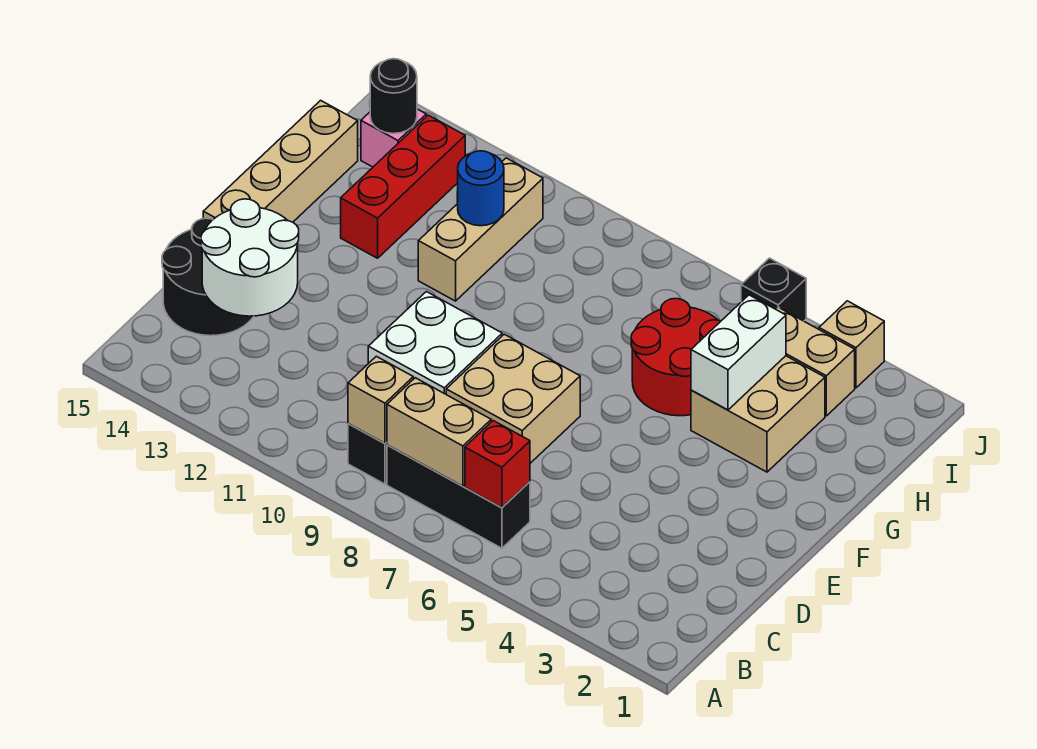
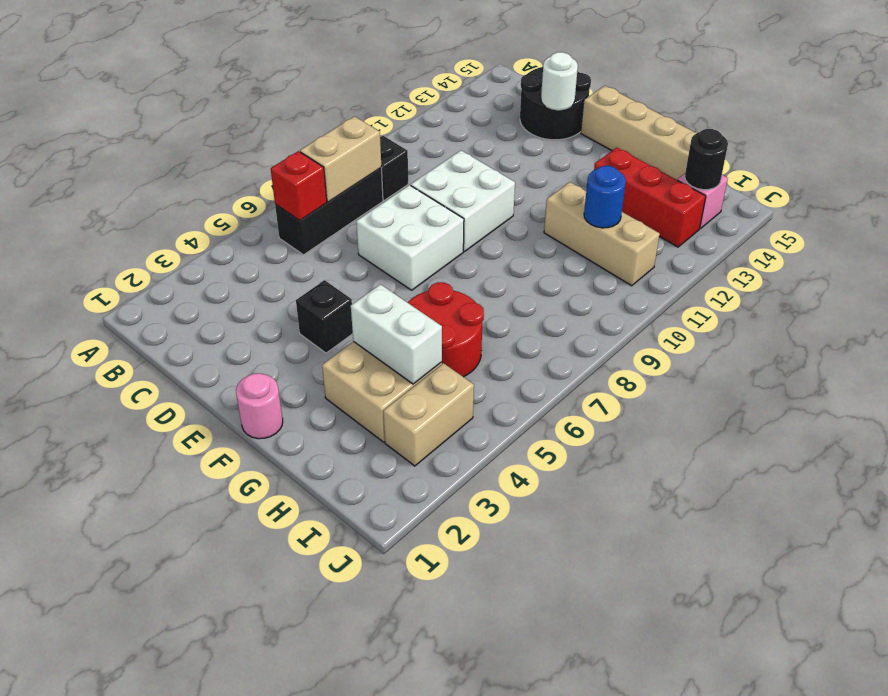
tan brick B9 level 2 -> none
white round brick C13:D14 level 2 -> white round brick D14 level 2
tan brick D7:E8 level 1 -> white brick D7:E8 level 1
none -> pink round brick F1 level 1
tan brick J3 level 1 -> none
black brick J5 level 1 -> black brick E4 level 1

